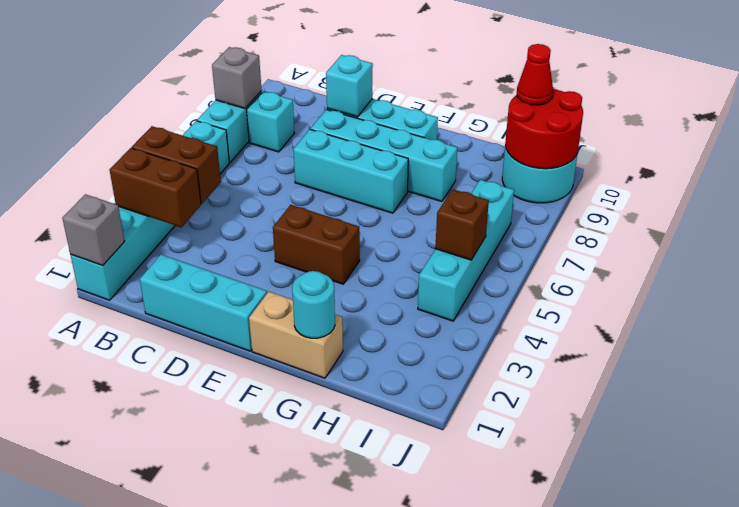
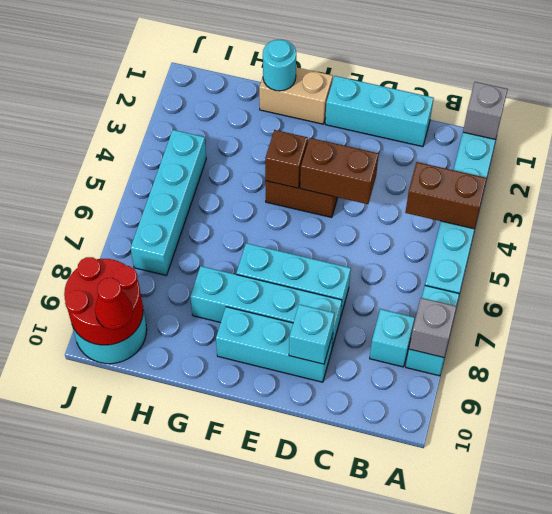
brown brick A3:B3 level 2 -> brown brick D4:E4 level 2
brown brick I5 level 2 -> brown brick F4 level 2

